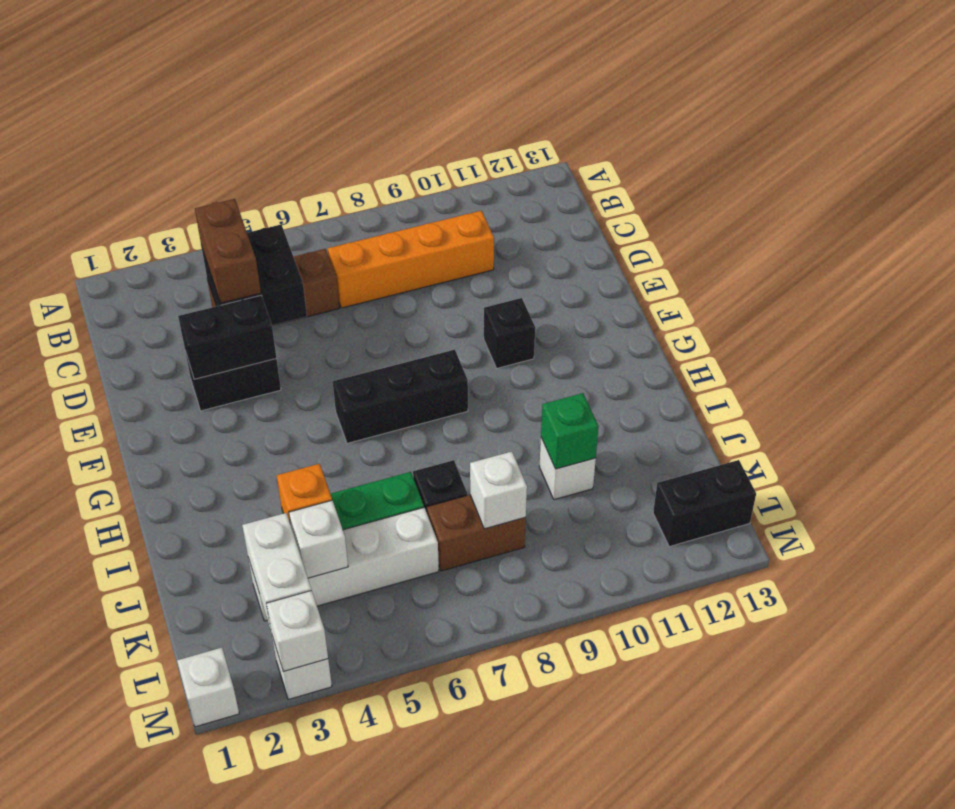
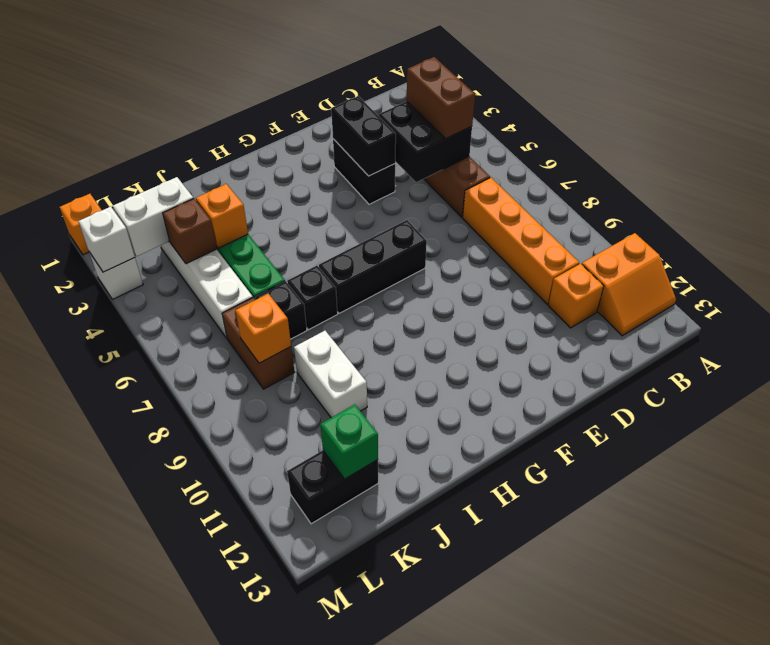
none -> orange slope A11:B12 level 1 top 11
brown brick C4:D4 level 3 -> brown brick C4:C5 level 3
none -> orange brick C11 level 1
black brick F10 level 1 -> black brick I7 level 1
black brick G6:G8 level 1 -> black brick F7:H7 level 1
white brick J10 level 1 -> white brick J9:J10 level 1
green brick J10 level 2 -> green brick K12 level 2
white brick K4 level 2 -> brown brick K4 level 2
white brick K8 level 2 -> orange brick K8 level 2
black brick L12:L13 level 1 -> black brick K12:L12 level 1
white brick M1 level 1 -> orange brick M1 level 1

